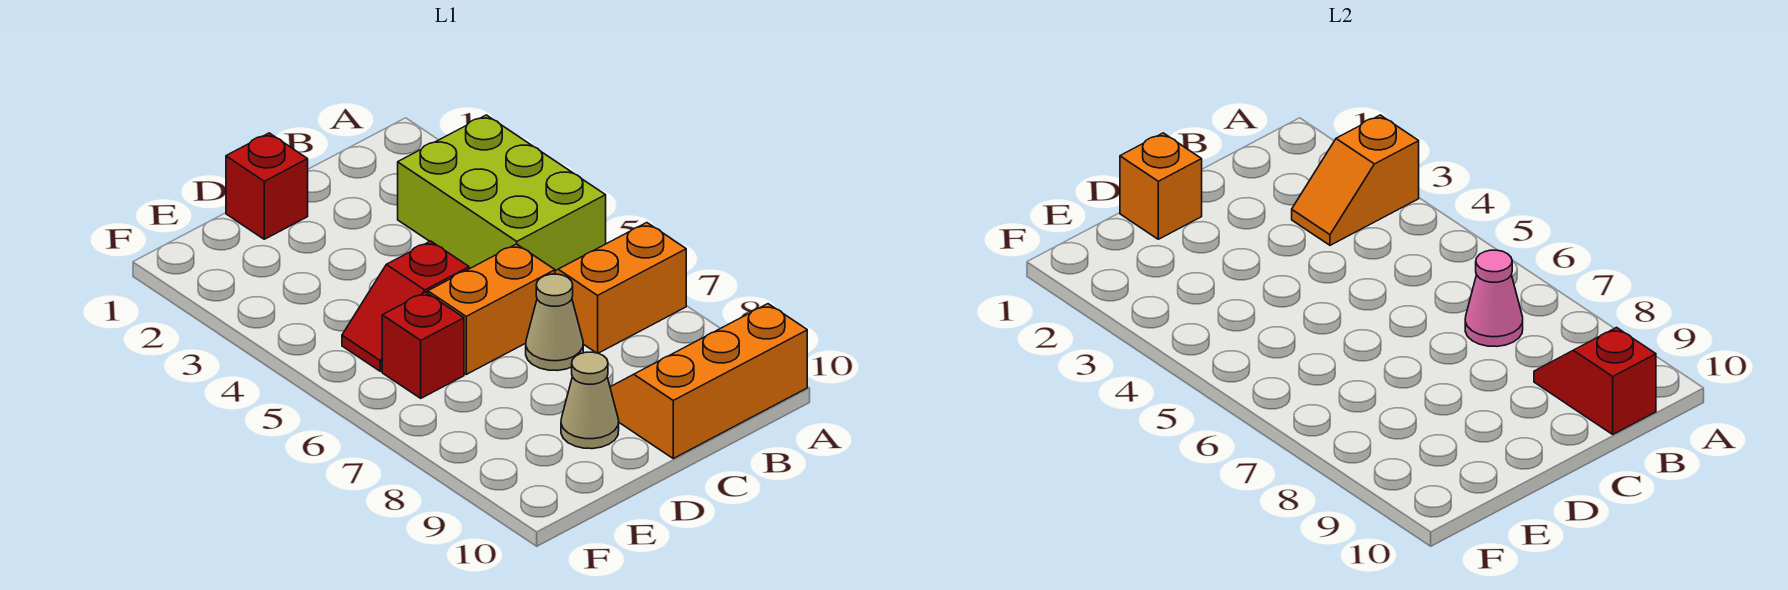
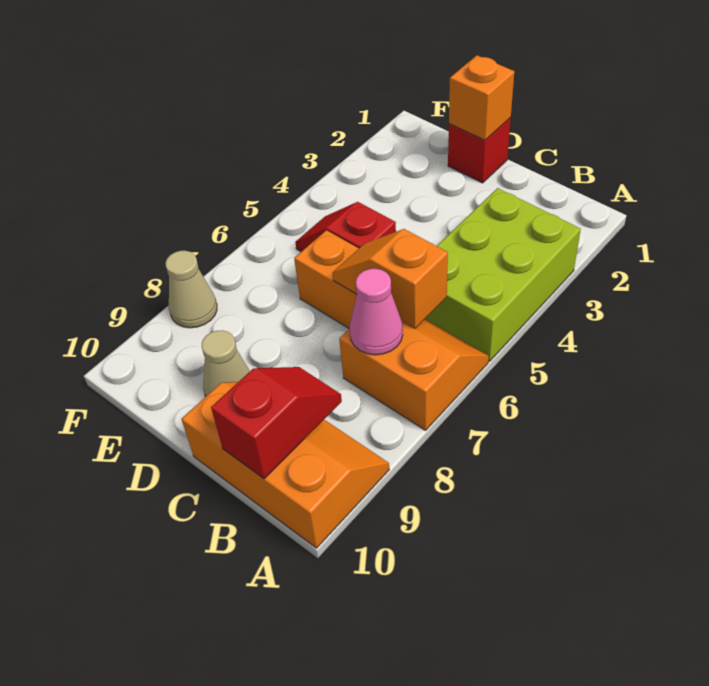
orange slope A3:B3 level 2 top A -> orange slope B6:C6 level 2 top B
tan cone C7 level 1 -> tan cone F8 level 1
red brick E6 level 1 -> none

